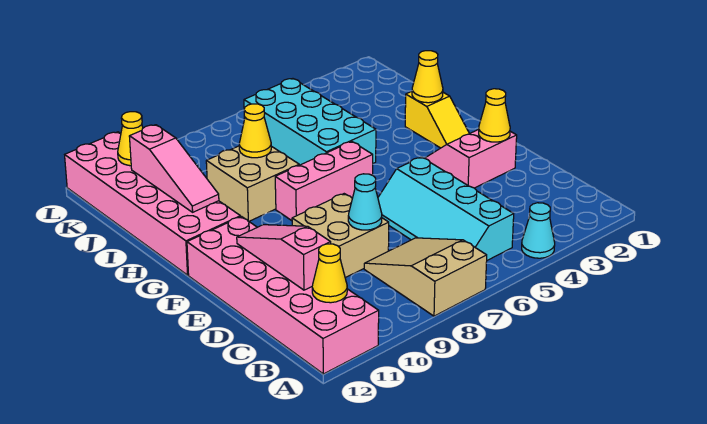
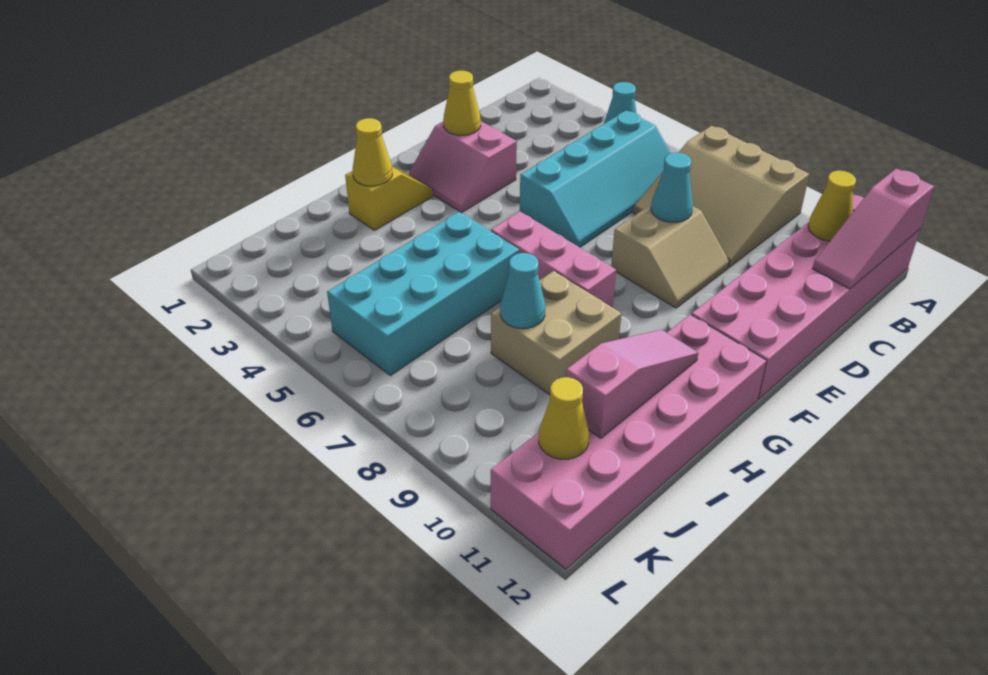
tan slope A7:C8 level 1 top A -> tan slope A7:C9 level 1 top A
pink slope C11:E11 level 2 top C -> pink slope A12:C12 level 2 top A
tan brick D8:E9 level 1 -> tan slope D8:E9 level 1 top 8
yellow cone I8 level 2 -> cyan cone I8 level 2

